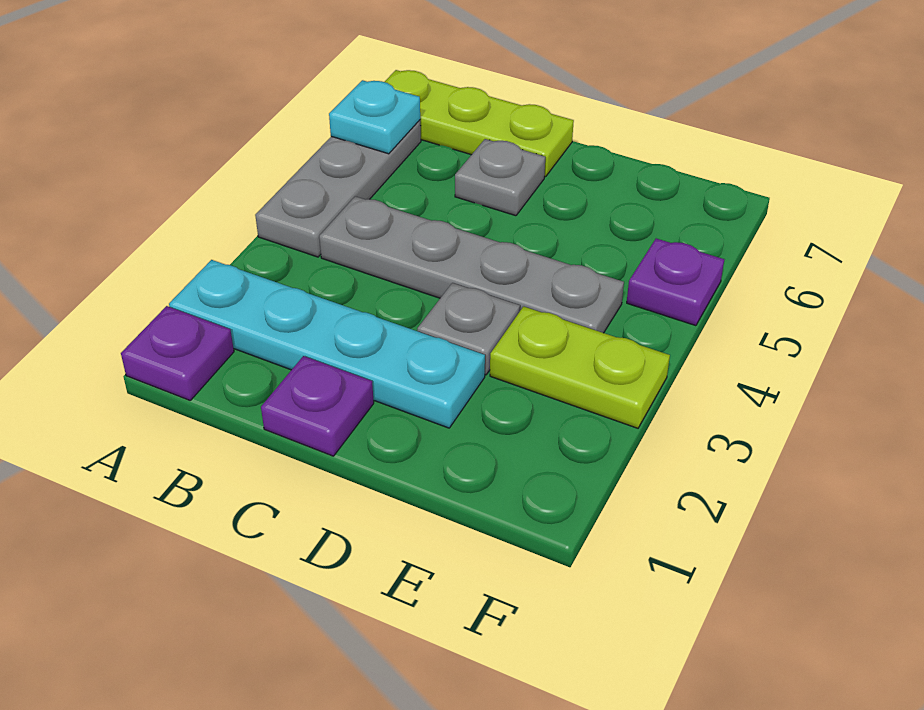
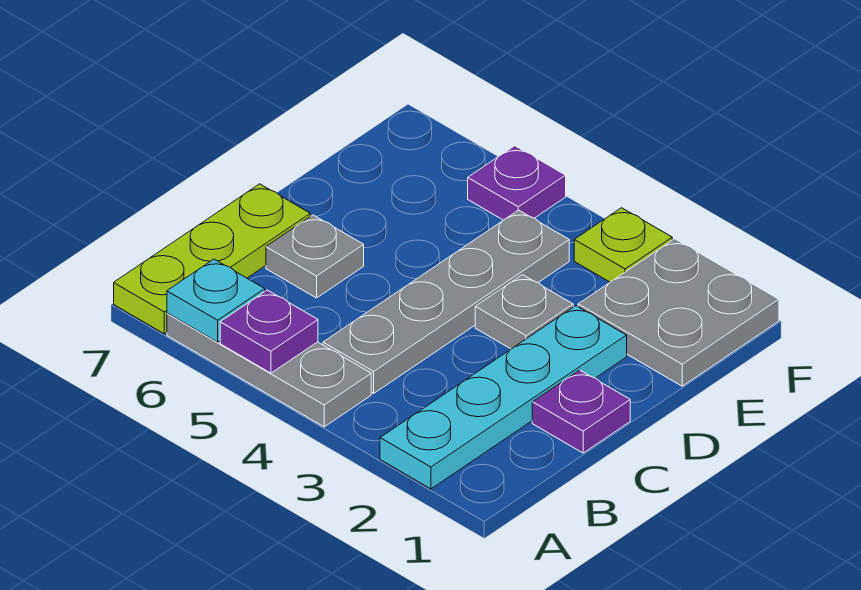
purple plate A1 level 1 -> purple plate A5 level 2
none -> grey plate E1:F2 level 1
lime plate E3:F3 level 1 -> lime plate F3 level 1

